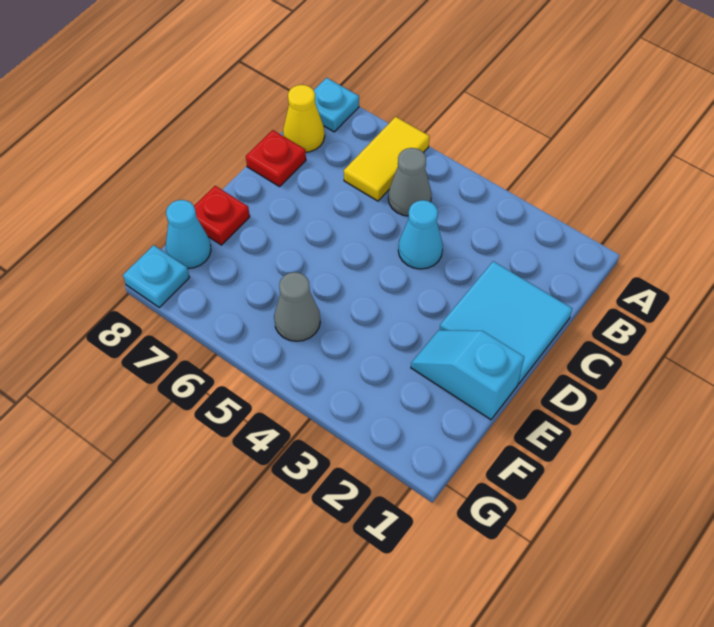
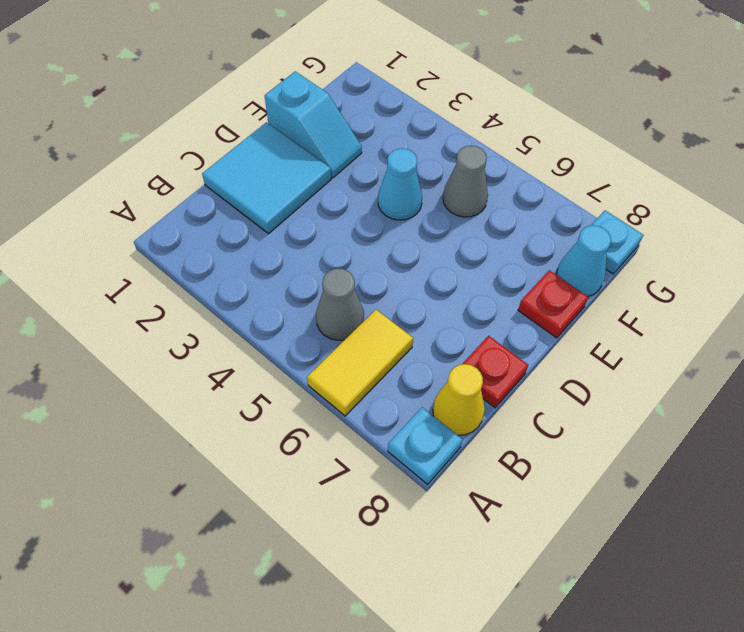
cyan cone C4 level 1 -> cyan cone E4 level 1

